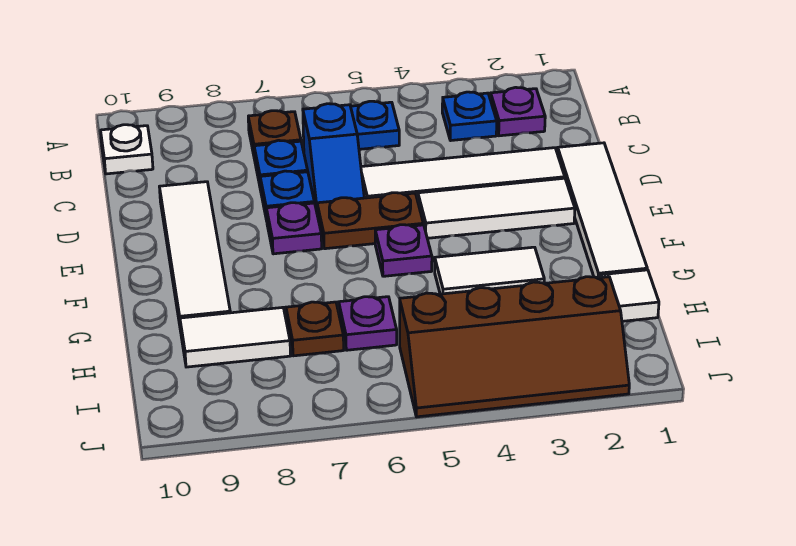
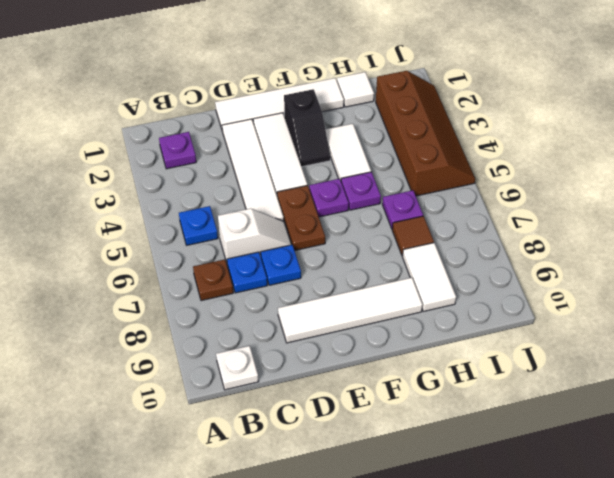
blue plate B3 level 1 -> none
blue slope C6:D6 level 1 top C -> white slope C6:D6 level 1 top C
purple plate E7 level 1 -> purple plate G5 level 1
none -> black slope F2:F3 level 1 top 2
brown plate H7 level 1 -> brown tile H7 level 1

